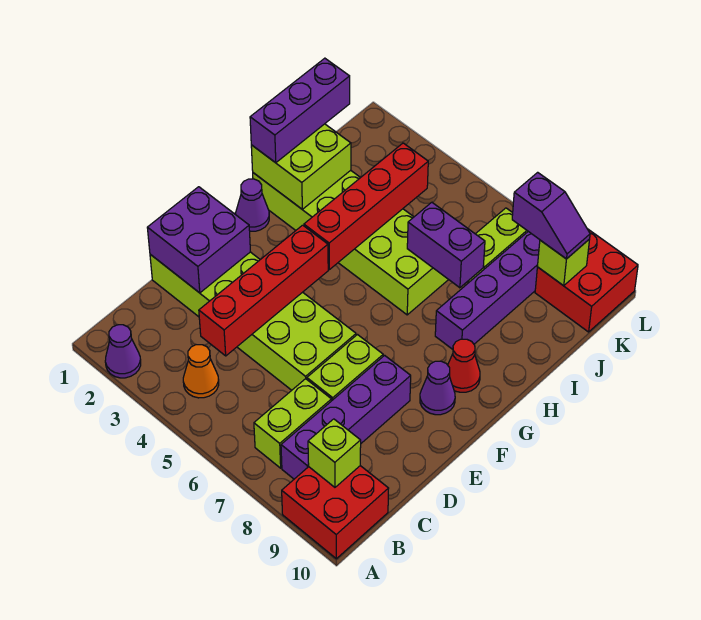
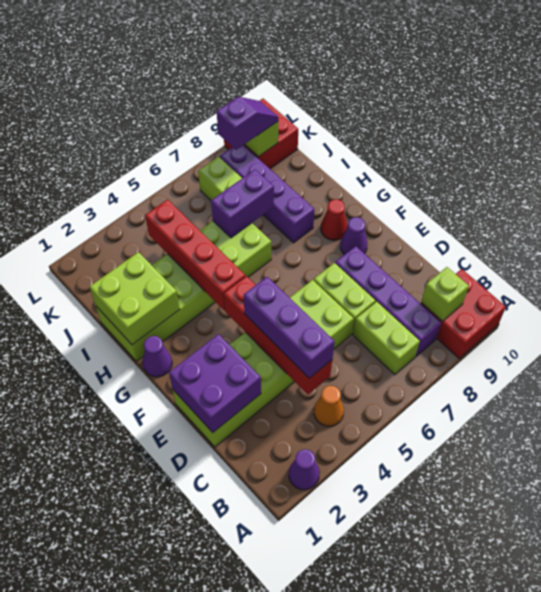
purple brick H1:J1 level 3 -> purple brick C4:E4 level 3

